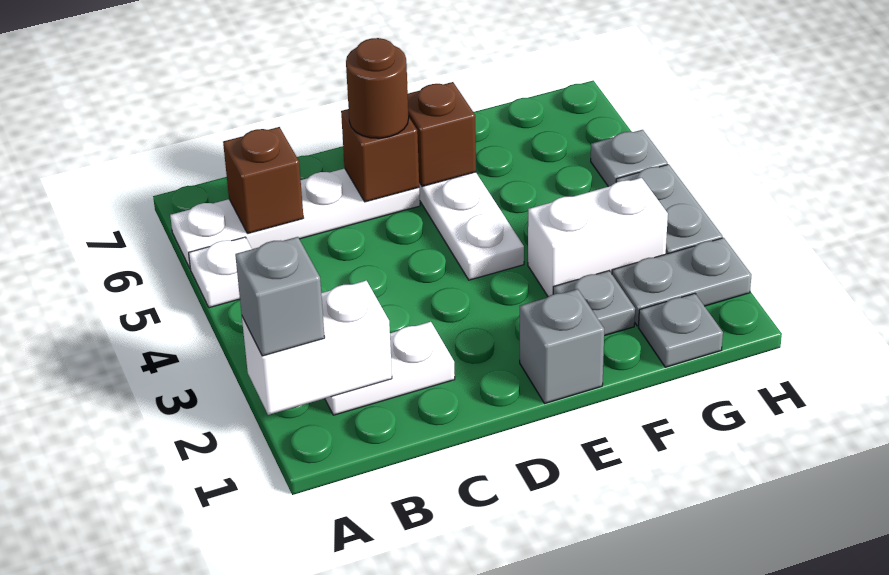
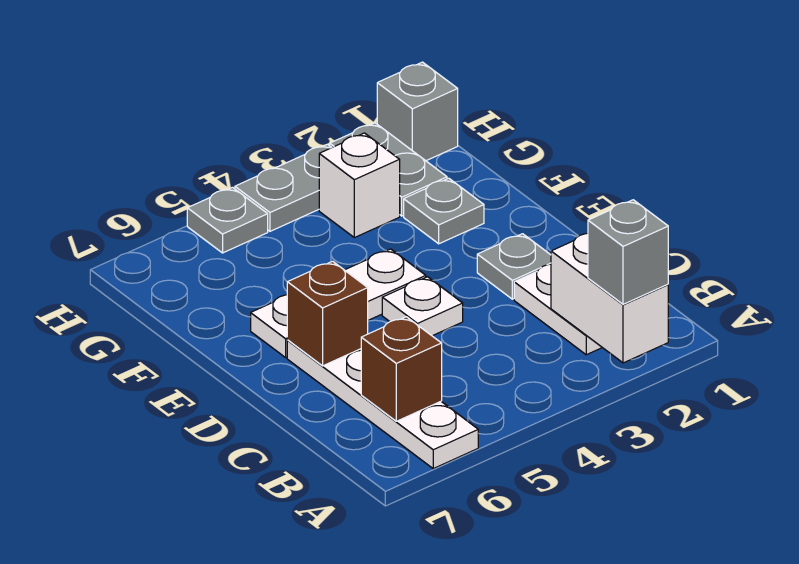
white plate A5 level 1 -> white plate D4 level 1
brown round brick D6 level 3 -> none
grey brick E1 level 1 -> grey brick H1 level 1
brown brick E6 level 2 -> none
white brick F3:G3 level 1 -> white brick G3 level 1
grey plate G1 level 1 -> grey plate D2 level 1

